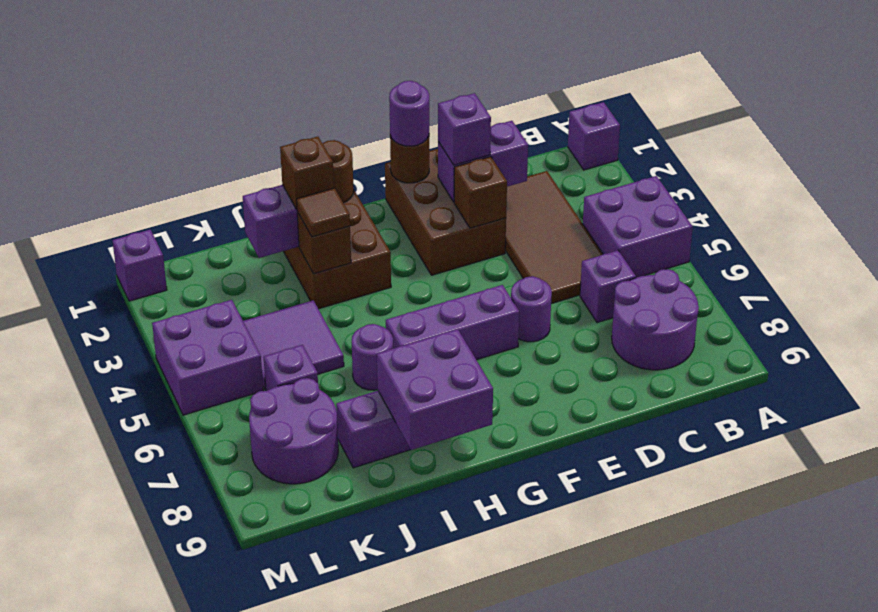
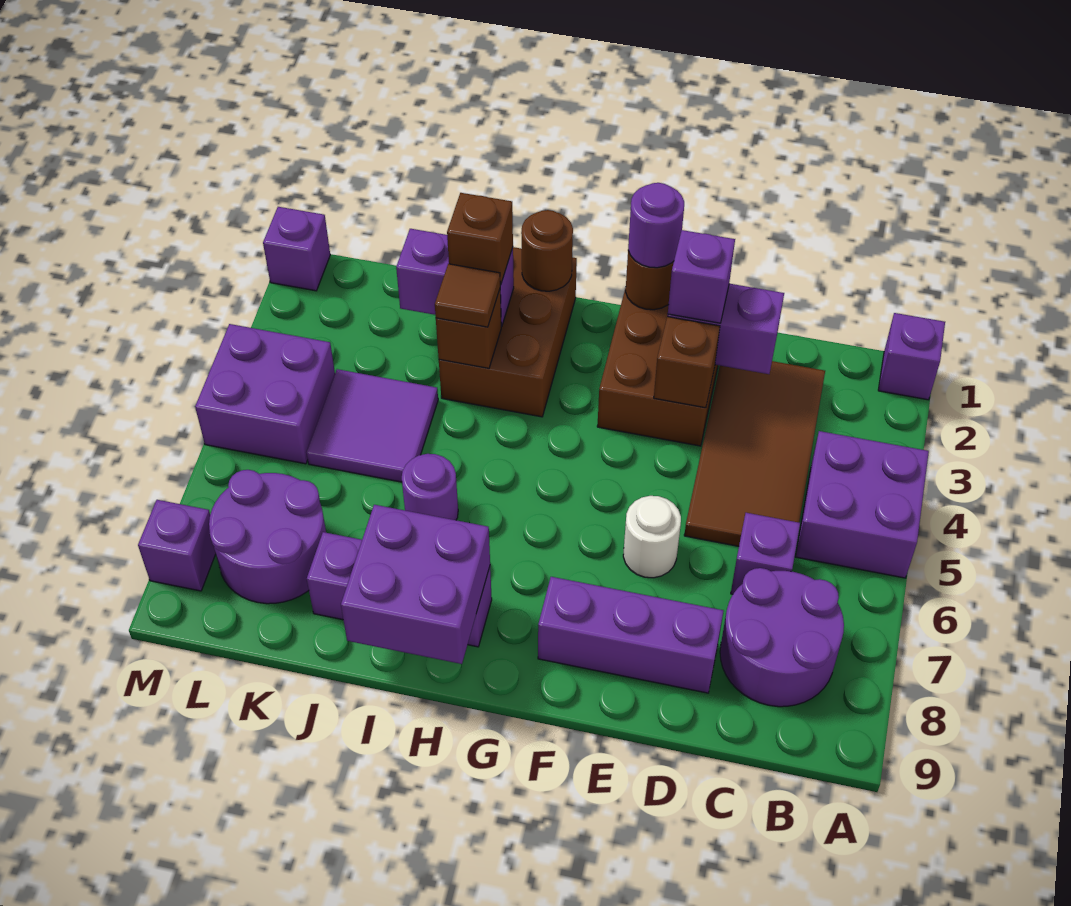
purple round brick E6 level 1 -> white round brick E6 level 1
purple brick F6:H6 level 1 -> purple brick D8:F8 level 1
purple brick K6 level 1 -> purple brick M8 level 1

